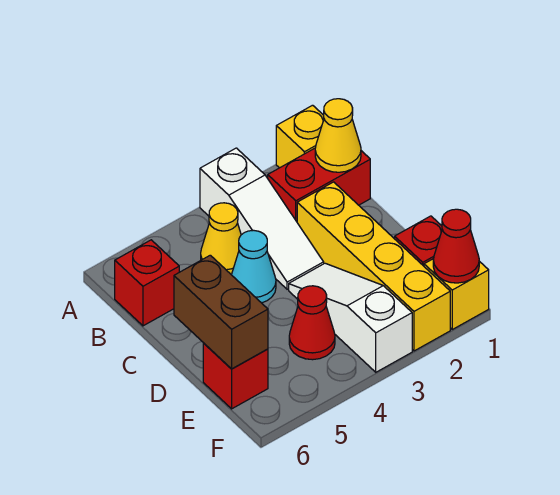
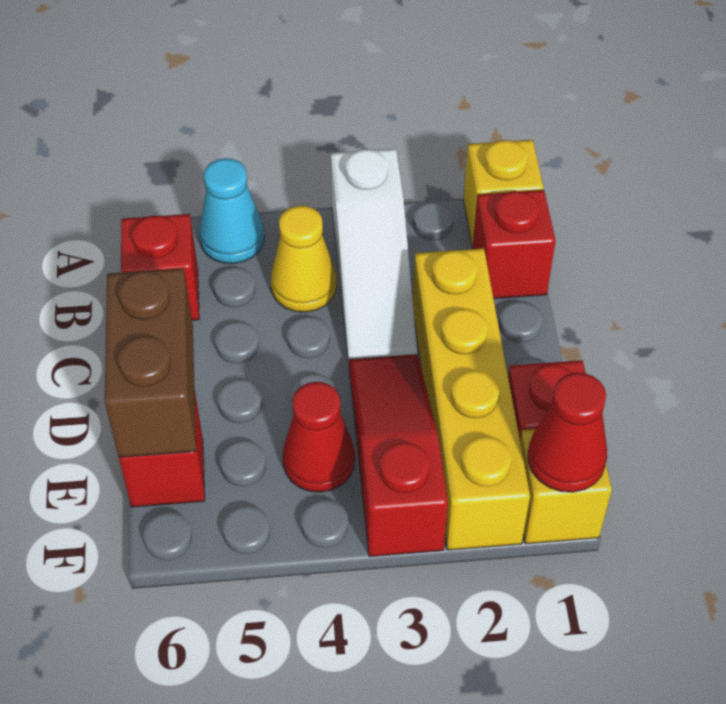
red brick B1:B2 level 1 -> red brick B1 level 1
yellow cone B1 level 2 -> none
cyan cone C4 level 1 -> cyan cone A5 level 1
white slope D3:F3 level 1 top F -> red slope D3:F3 level 1 top F

